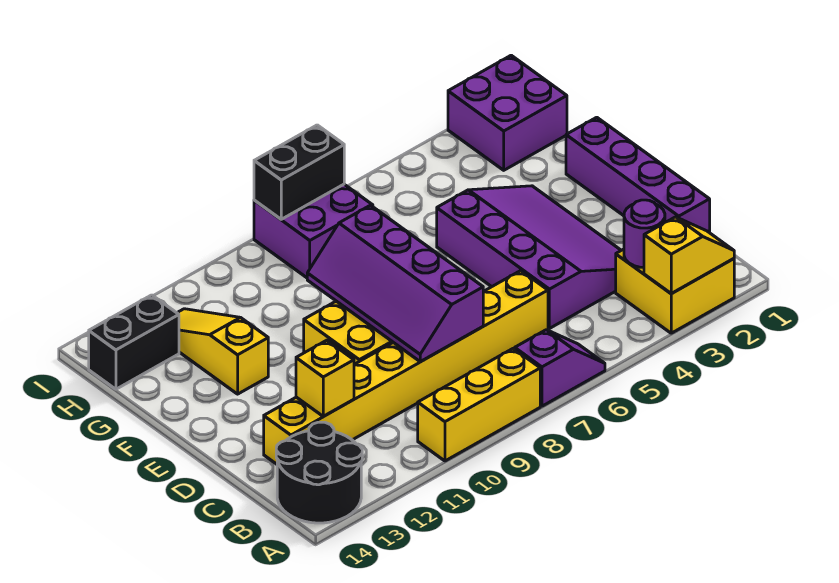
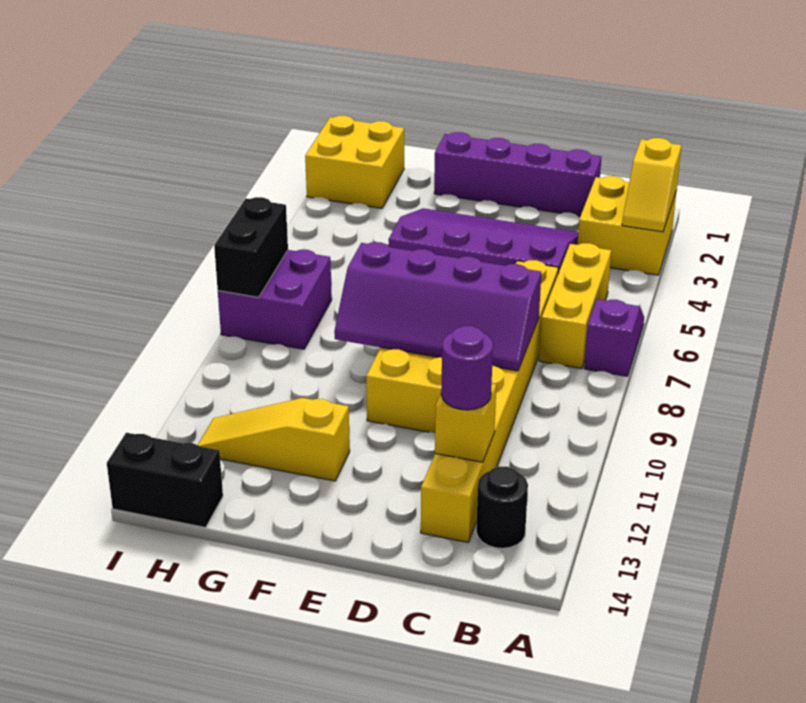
yellow slope A2:A3 level 2 top 3 -> yellow slope A2:A3 level 2 top 2
yellow brick A8:A10 level 1 -> yellow brick B5:B7 level 1
black round brick A13:B14 level 1 -> black round brick B13 level 1
purple round brick B3 level 2 -> purple round brick C12 level 3
purple brick H1:I2 level 1 -> yellow brick H1:I2 level 1
black brick H13:H14 level 1 -> black brick H14:I14 level 1

